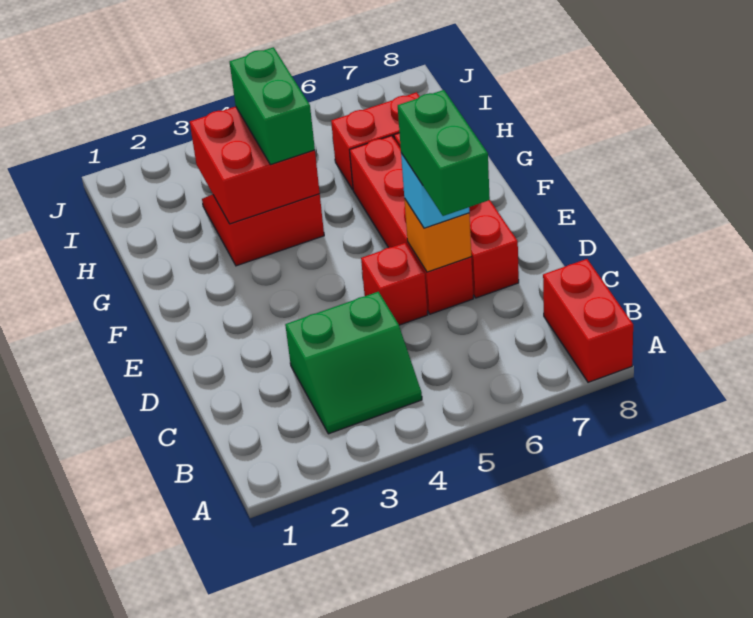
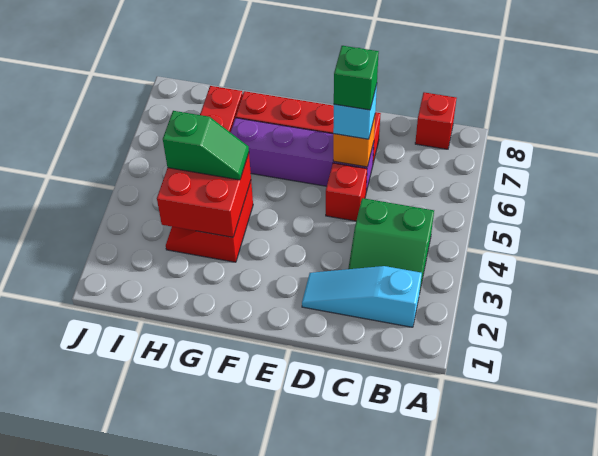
red brick A8:B8 level 1 -> red brick B8 level 1
none -> cyan slope B2:D2 level 1 top B
green slope B3:C4 level 1 top C -> green slope B3:C4 level 1 top 4
green brick C6:D6 level 4 -> green brick D6 level 4
red brick D6:G6 level 1 -> purple brick D6:G6 level 1
green brick G4:H4 level 3 -> green slope G4:H4 level 3 top H

